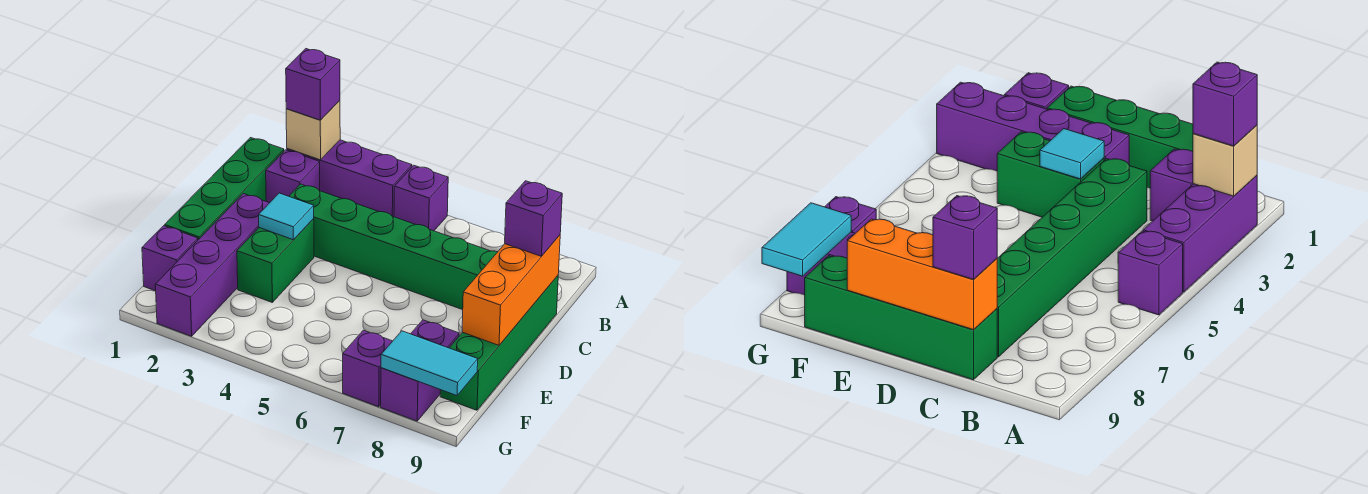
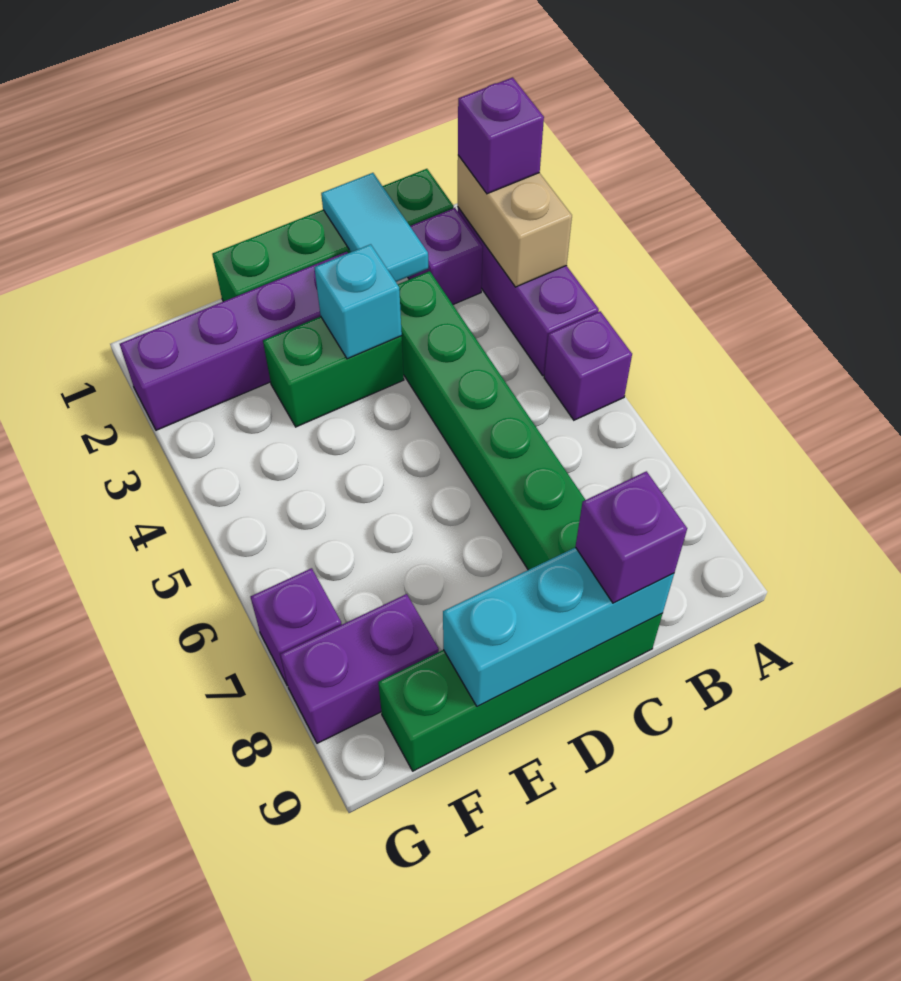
tan brick A2 level 2 -> tan brick A2:A3 level 2
orange brick C9:E9 level 2 -> cyan brick C9:E9 level 2
cyan tile D3 level 2 -> cyan brick D3 level 2
purple brick F1 level 1 -> none
cyan tile G8:G9 level 2 -> cyan tile C1:C2 level 2

